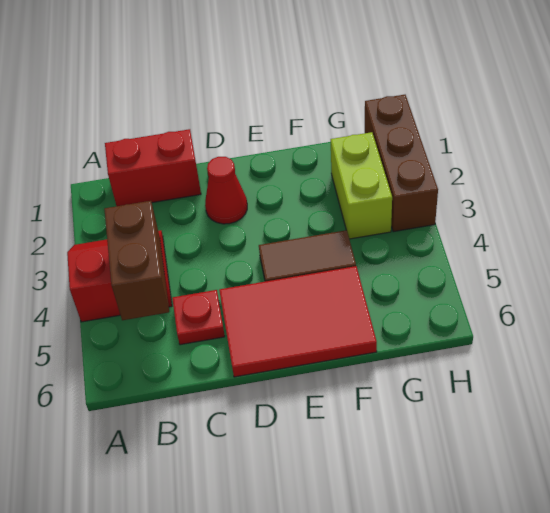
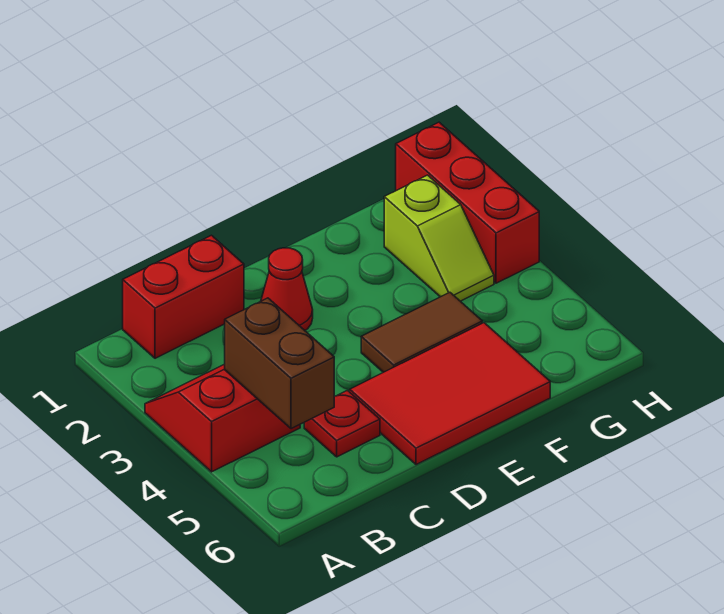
lime brick G2:G3 level 1 -> lime slope G2:G3 level 1 top 2
brown brick H1:H3 level 1 -> red brick H1:H3 level 1

